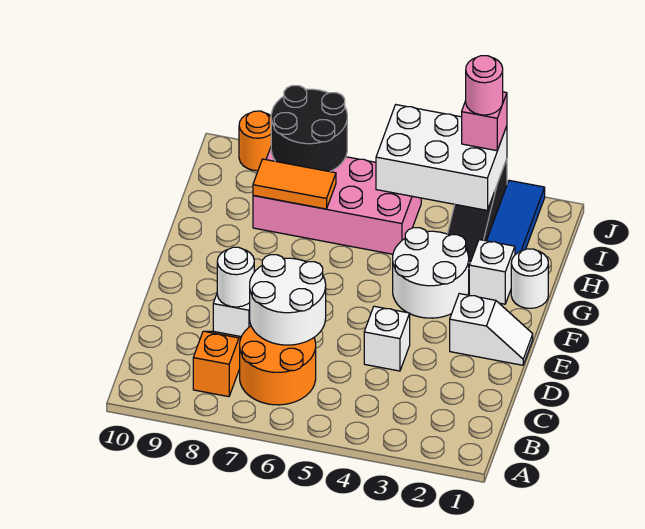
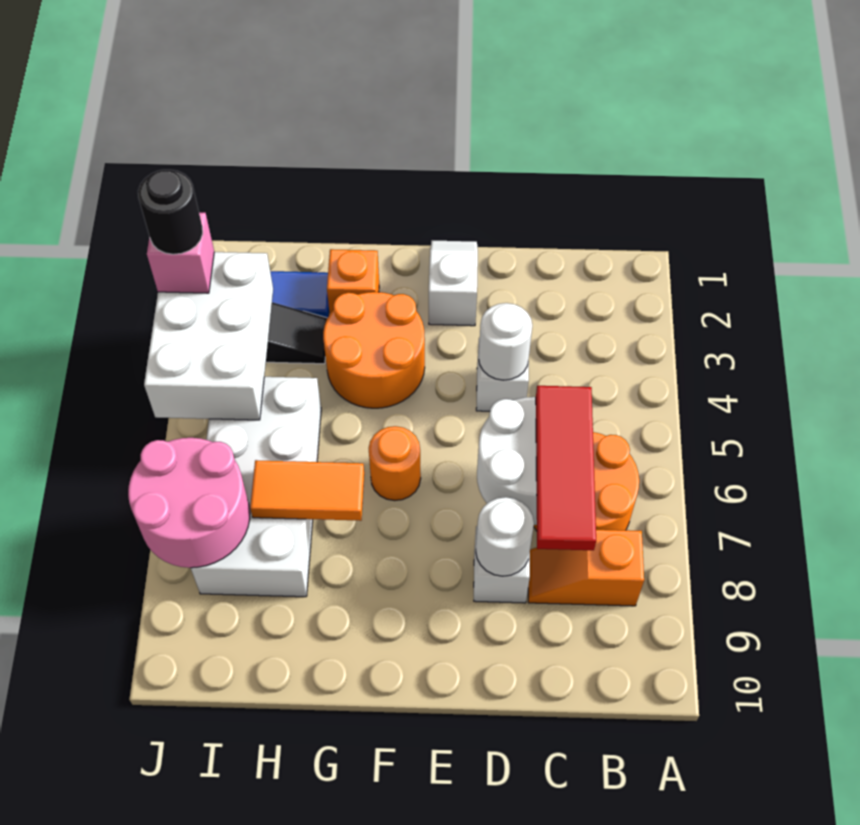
none -> red tile C6:C8 level 3
white round brick F3:G4 level 1 -> orange round brick F3:G4 level 1
white round brick G1 level 1 -> white round brick D4 level 2
white brick G2 level 1 -> orange brick G2 level 1
pink brick H5:I8 level 1 -> white brick H5:I8 level 1
orange tile H7:H8 level 2 -> orange tile G7:H7 level 2
black round brick I7:J8 level 2 -> pink round brick I7:J8 level 2
pink round brick J3 level 4 -> black round brick J3 level 4
orange round brick J9 level 1 -> orange round brick F6 level 1

